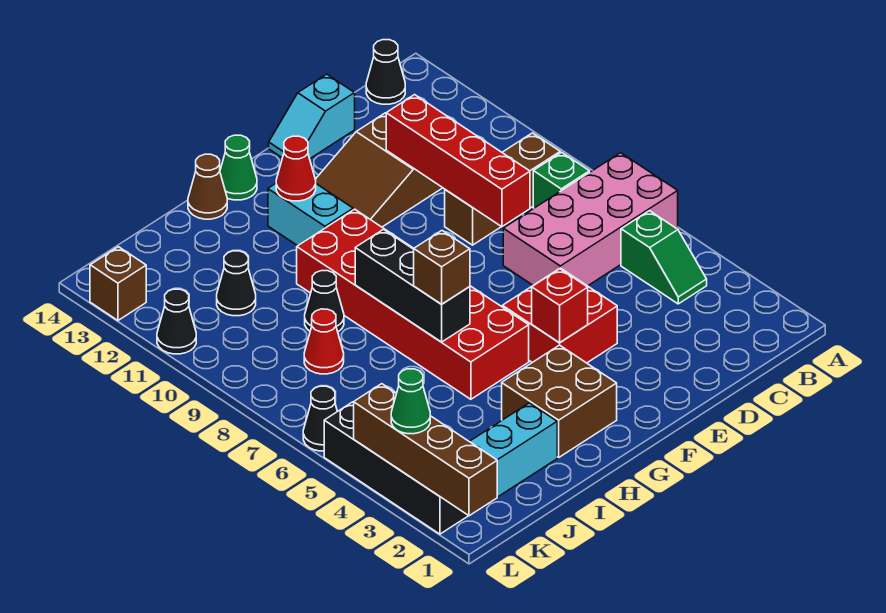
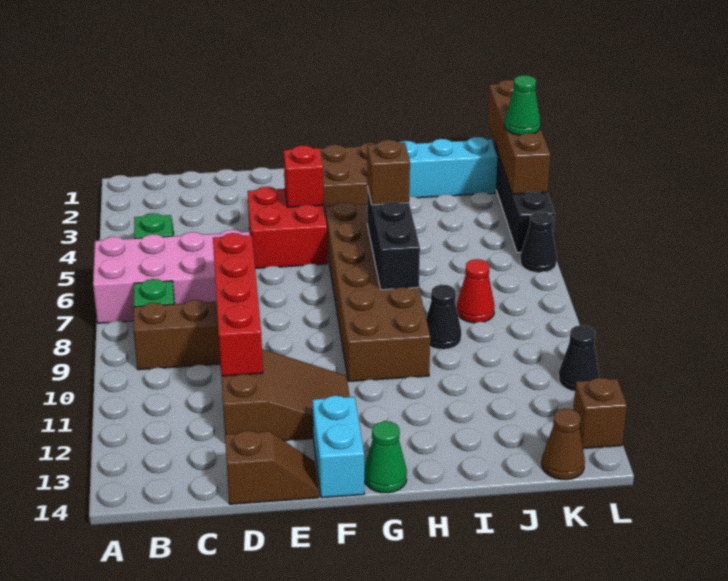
black cone B14 level 1 -> none
cyan slope D14:E14 level 1 top D -> brown slope D14:E14 level 1 top D
red brick G5:H10 level 1 -> brown brick G5:H10 level 1
cyan brick G11:G12 level 1 -> cyan brick F13:F14 level 1
red cone G12 level 2 -> none
brown cone H14 level 1 -> brown cone K14 level 1
black cone J11 level 1 -> none

